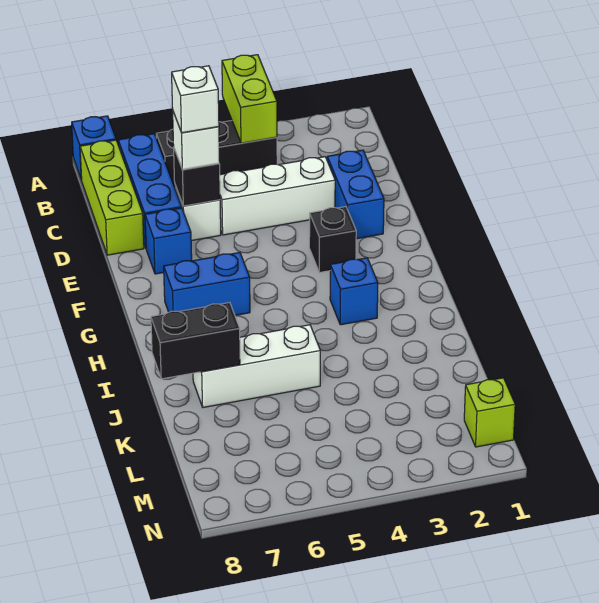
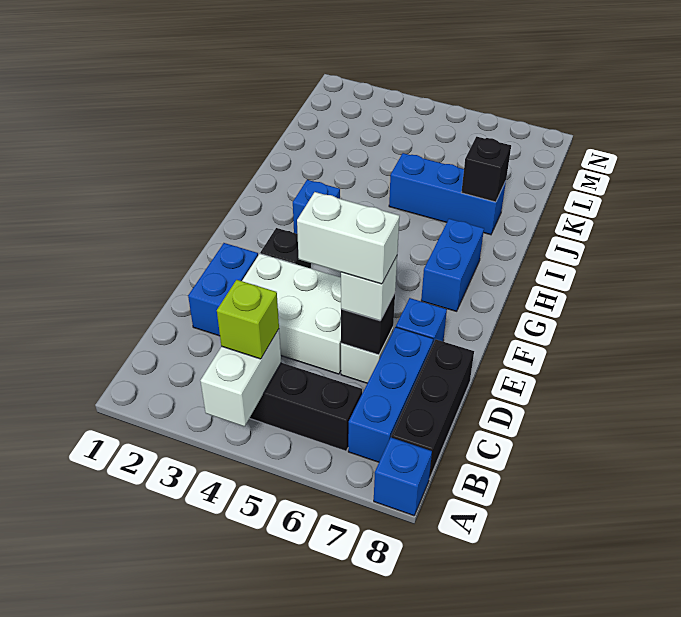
lime brick A4:B4 level 2 -> white brick A4:B4 level 2
lime brick B8:D8 level 1 -> black brick B8:D8 level 1
white brick D3:D5 level 1 -> white brick D3:E5 level 1
white brick D6 level 4 -> white brick D5:D6 level 4
blue brick G6:G7 level 1 -> blue brick G7:H7 level 1
white brick J5:J7 level 1 -> blue brick J5:J7 level 1
black brick J7:J8 level 2 -> black brick J7 level 2
lime brick M1 level 1 -> lime brick B4 level 3

